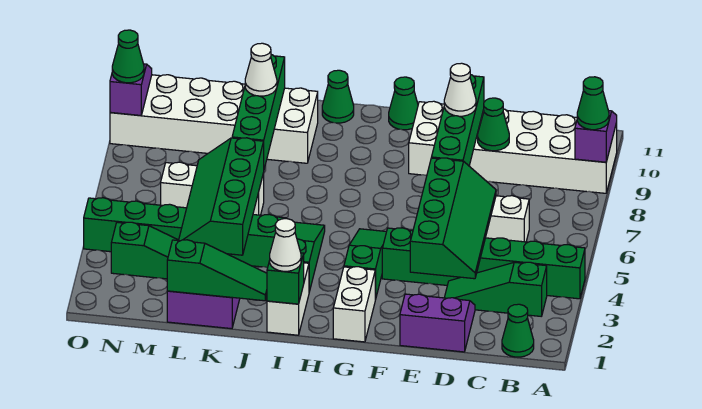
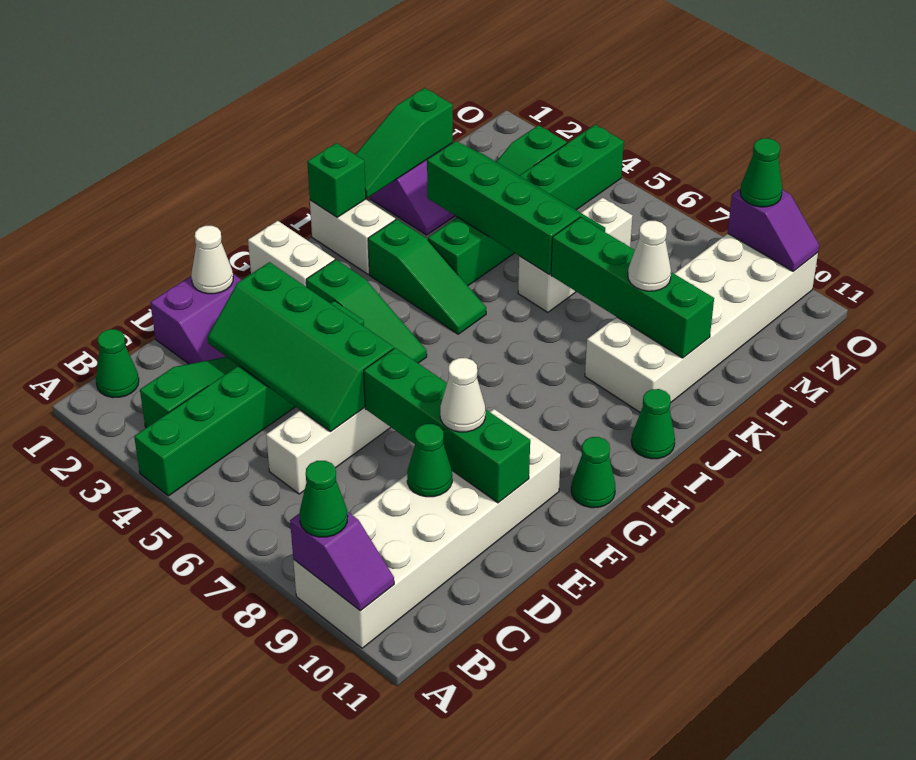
white cone I1 level 3 -> white cone E1 level 2

